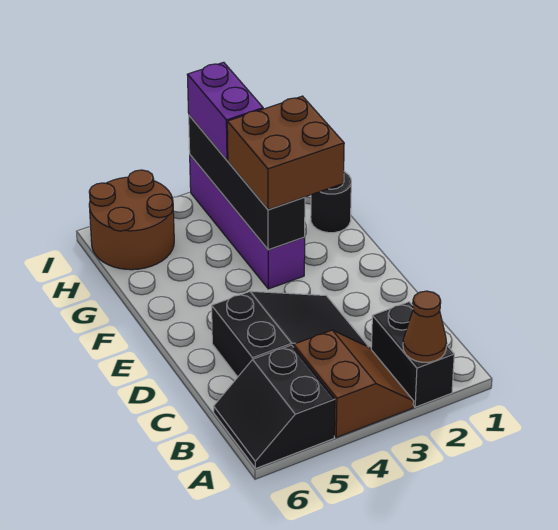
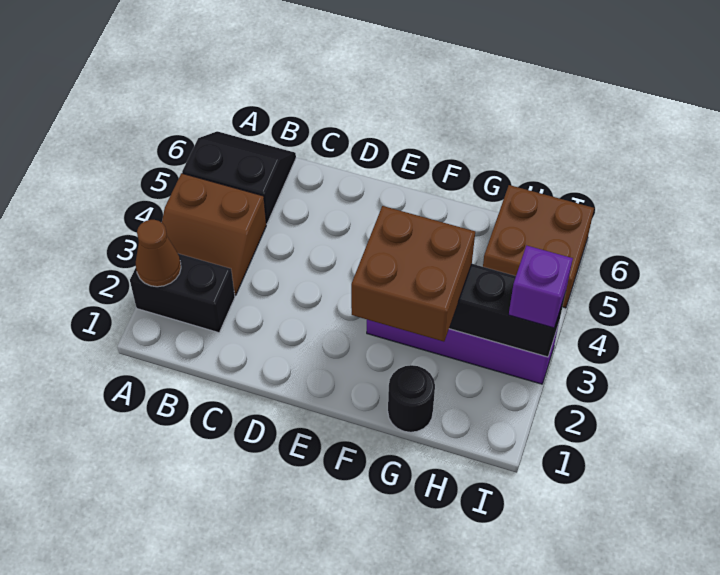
black slope C3:D5 level 1 top 5 -> none
purple brick H3:I3 level 3 -> purple brick I3 level 3
brown round brick H5:I6 level 1 -> brown brick H5:I6 level 1

